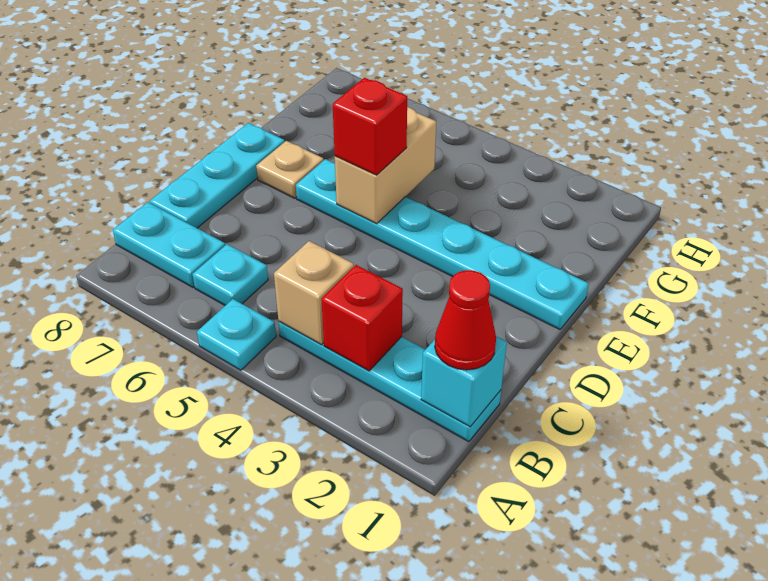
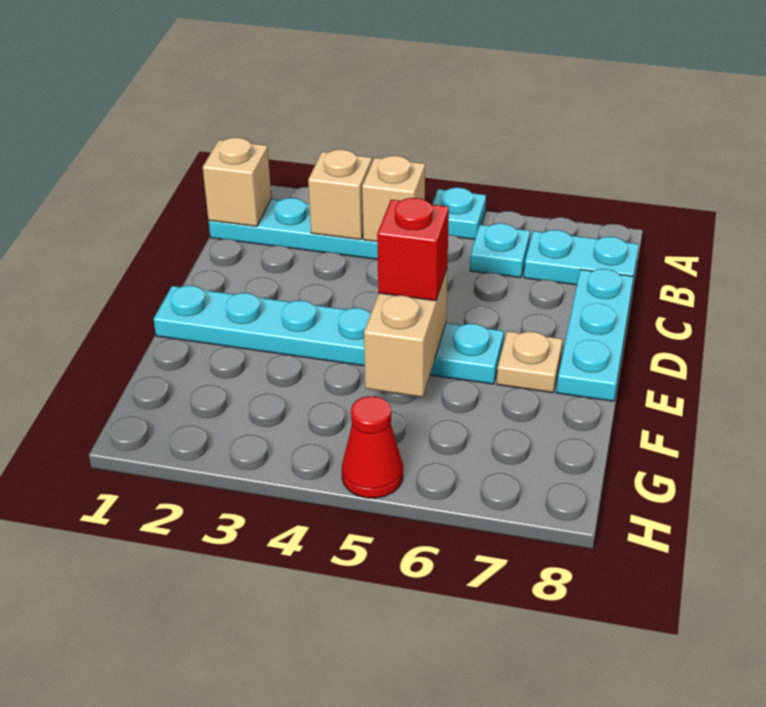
cyan brick B1 level 2 -> tan brick B1 level 2
red cone B1 level 3 -> red cone H5 level 1
red brick B3 level 2 -> tan brick B3 level 2

